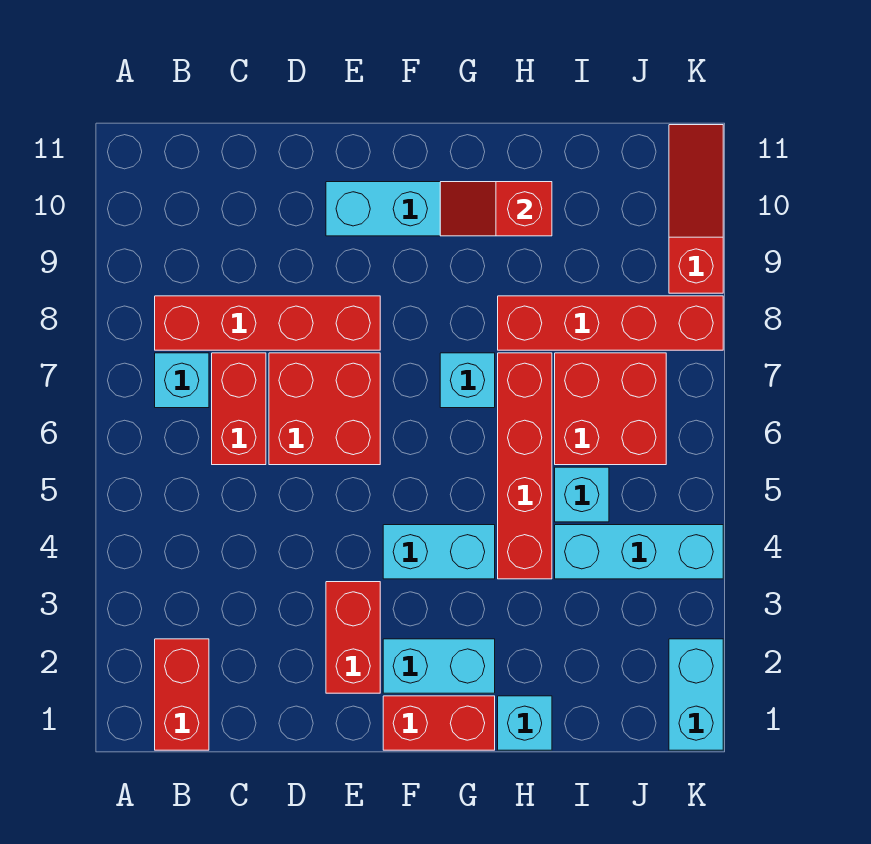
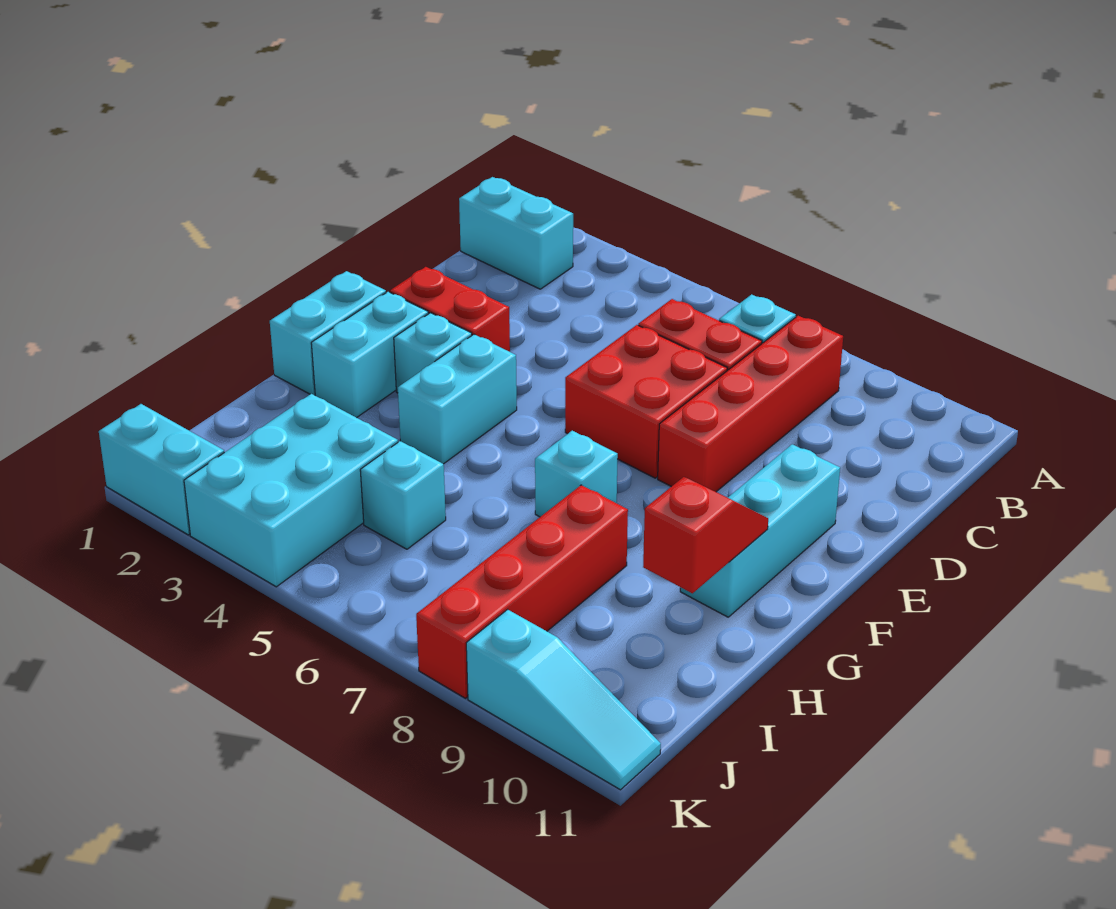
red brick B1:B2 level 1 -> cyan brick B1:B2 level 1
red brick F1:G1 level 1 -> cyan brick F1:G1 level 1
cyan brick H1 level 1 -> cyan brick F3 level 1
red brick H4:H7 level 1 -> none
cyan brick I4:K4 level 1 -> cyan brick I3:K4 level 1
red brick I6:J7 level 1 -> none
red slope K9:K11 level 1 top 9 -> cyan slope K9:K11 level 1 top 9

